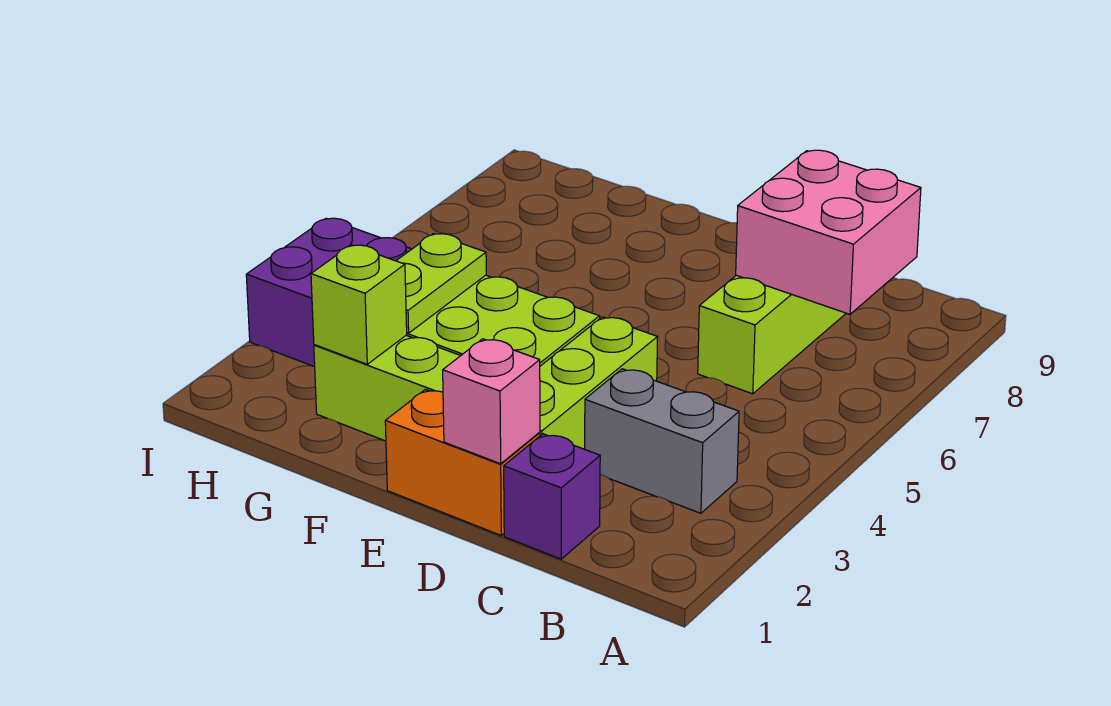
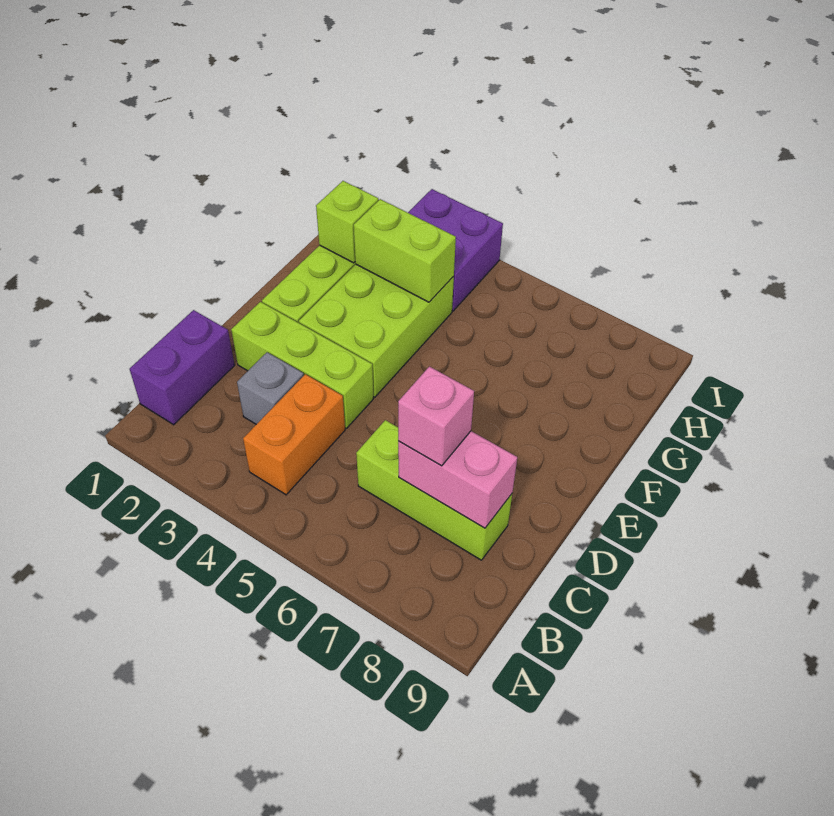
grey brick B3:C3 level 1 -> grey brick C3 level 1
pink brick B7:C8 level 2 -> pink brick C7:C8 level 2
purple brick C1 level 1 -> purple brick B1:C1 level 1
orange brick D1:E1 level 1 -> orange brick B4:C4 level 1
pink brick D1 level 2 -> pink brick C7 level 3
lime plate G3:G4 level 2 -> lime brick G3:G4 level 2

